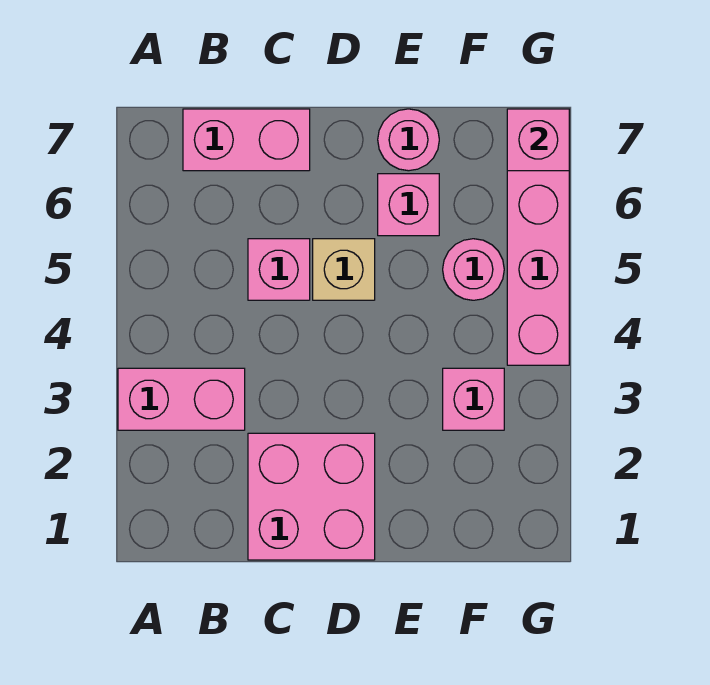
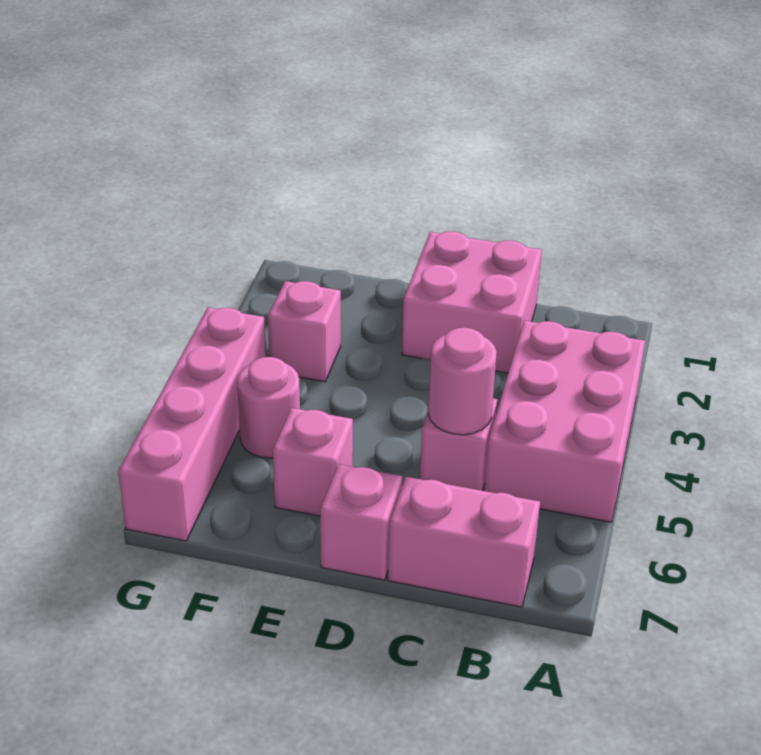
pink brick A3:B3 level 1 -> pink brick A3:B5 level 1
tan brick D5 level 1 -> none
pink round brick E7 level 1 -> pink round brick C5 level 2
pink brick G7 level 2 -> pink brick D7 level 1

